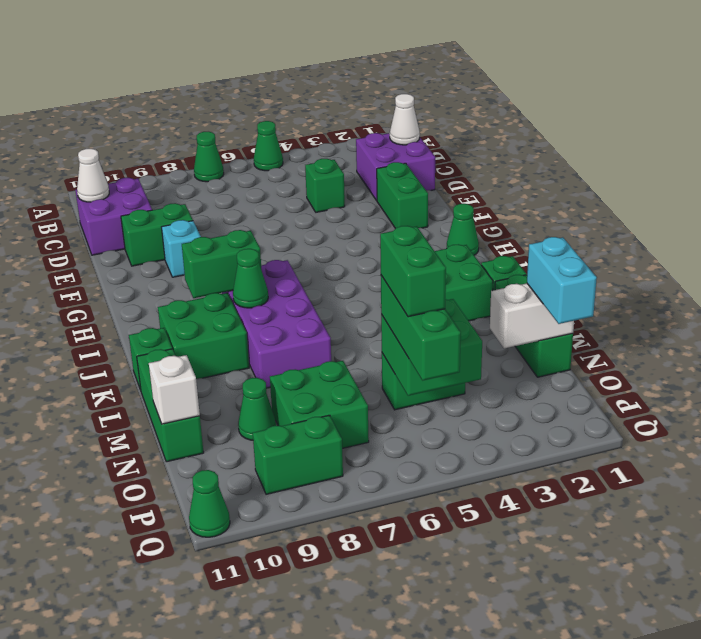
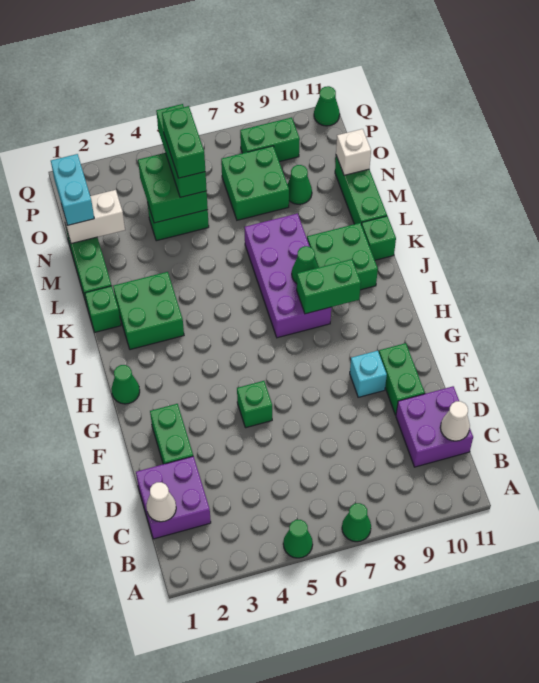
green brick D4 level 1 -> green brick F5 level 1
green brick E9:E10 level 1 -> green brick E10:F10 level 1

